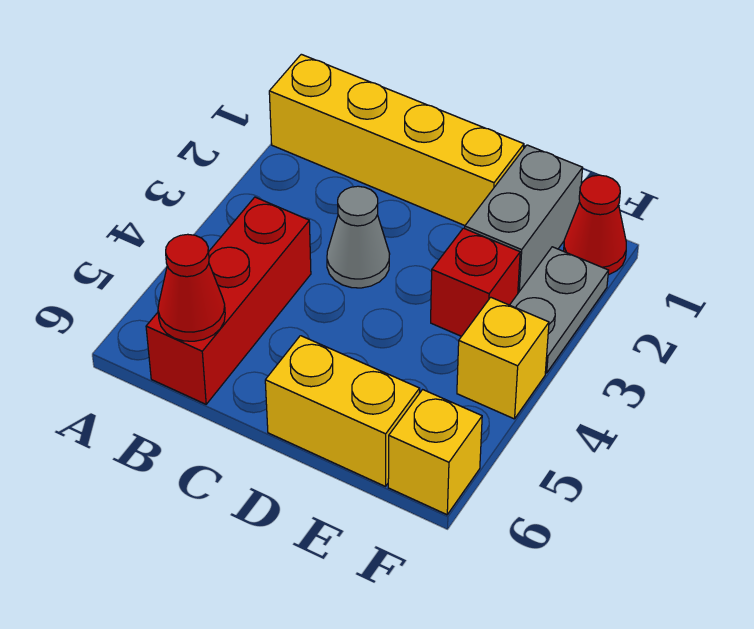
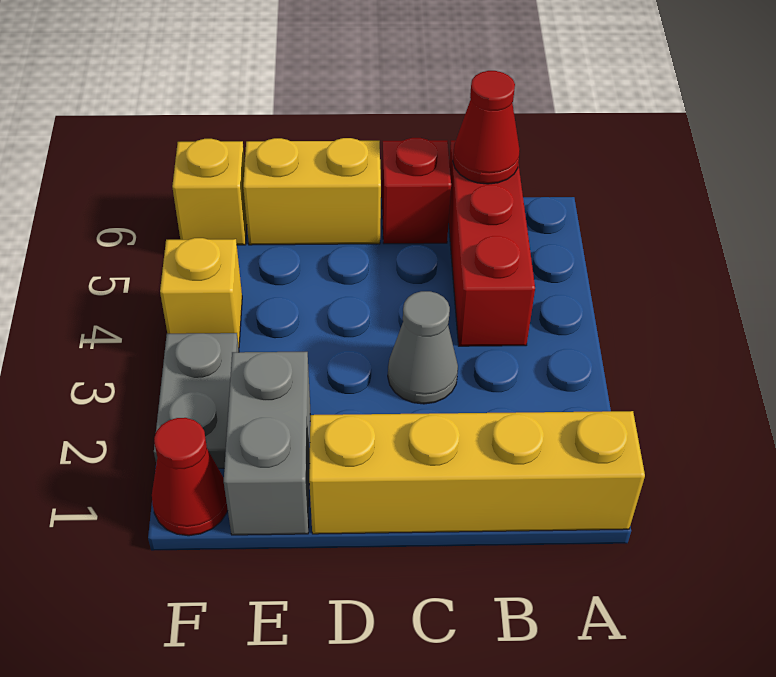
red brick E3 level 1 -> red brick C6 level 1

